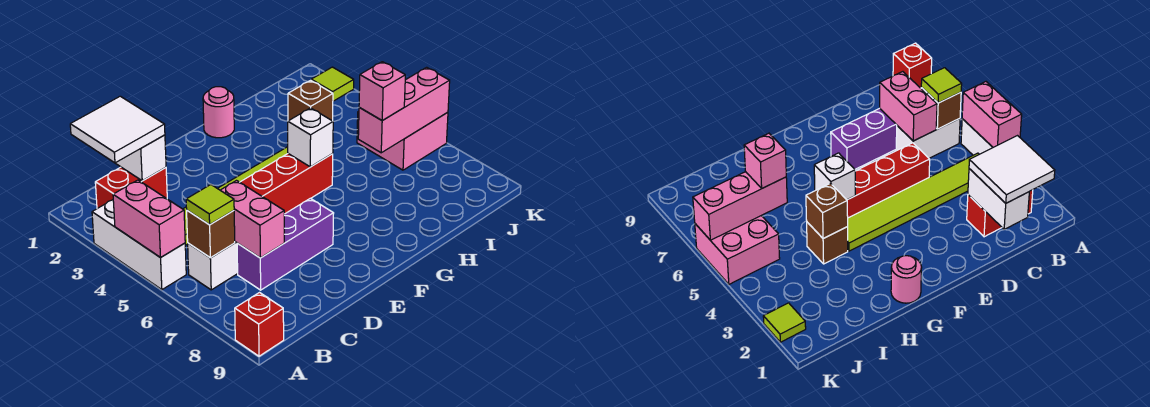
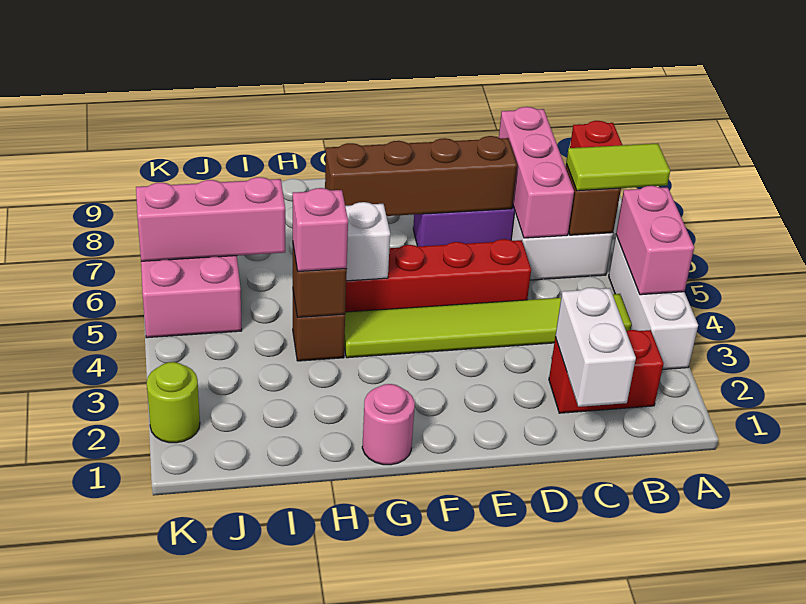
white tile B1:C2 level 3 -> none
lime tile B6 level 3 -> lime tile A6:B6 level 3
pink brick C6:C7 level 2 -> pink brick C6:C8 level 2
none -> brown brick D7:G7 level 2
pink brick I6 level 3 -> pink brick H4 level 3
lime tile K2 level 1 -> lime round brick K2 level 1

